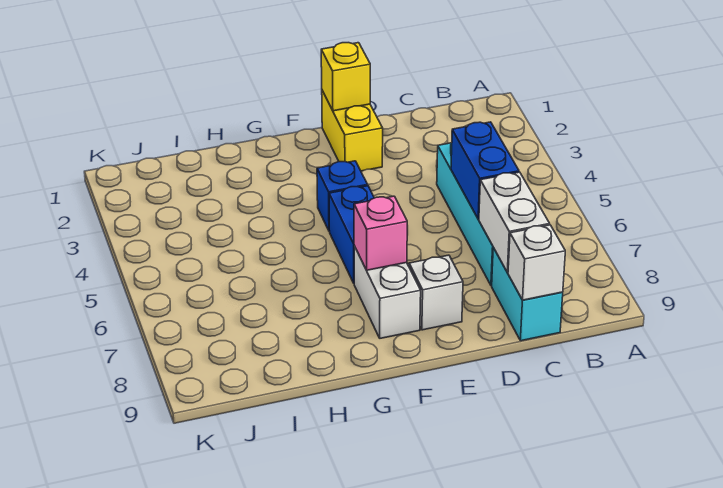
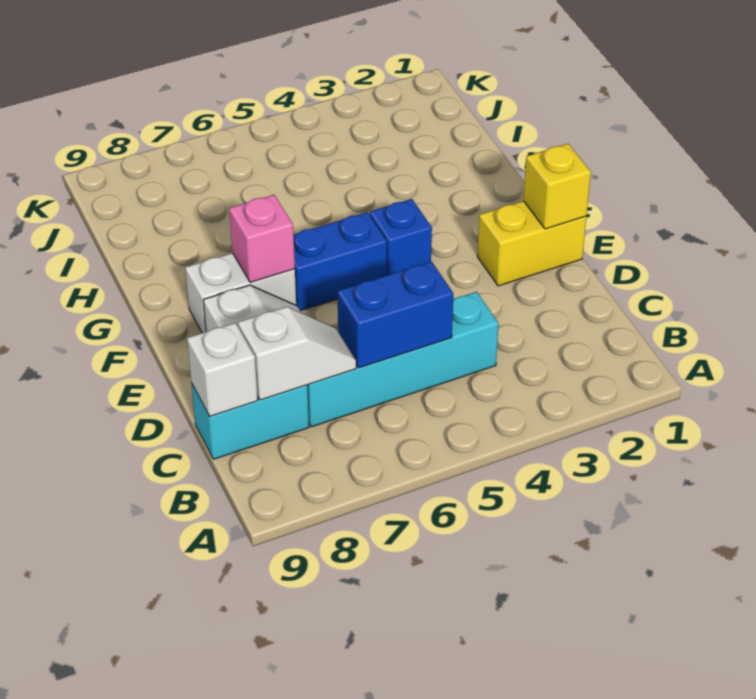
white brick C7:C8 level 2 -> white slope C7:C8 level 2 top 8

